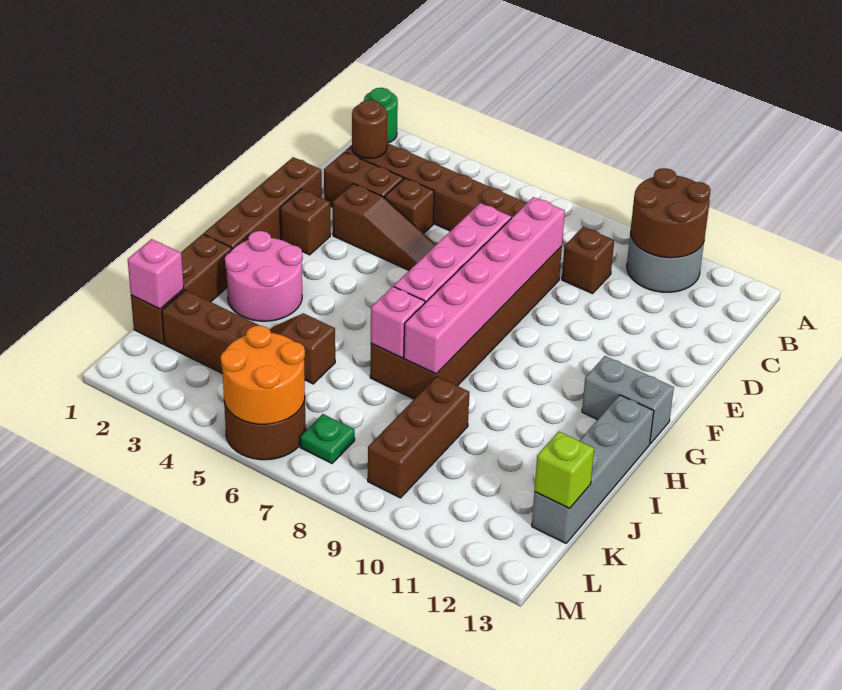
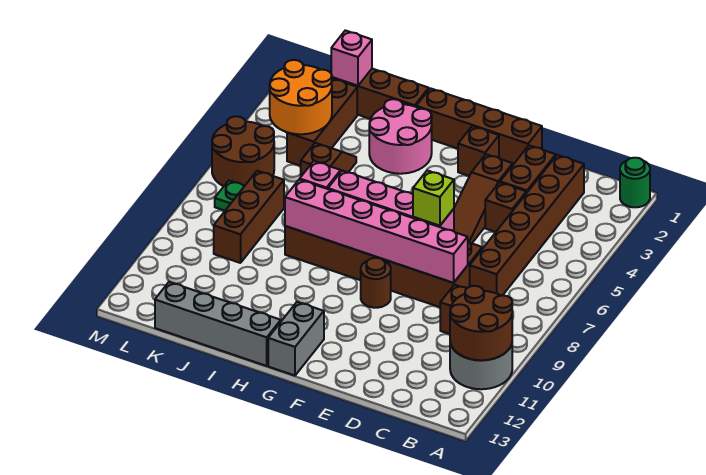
brown round brick C2 level 2 -> brown round brick F9 level 1
brown brick J9:L9 level 1 -> brown brick K7:K9 level 1
lime brick K13 level 2 -> lime brick E7 level 3
orange round brick L5:M6 level 2 -> orange round brick K3:L4 level 2

